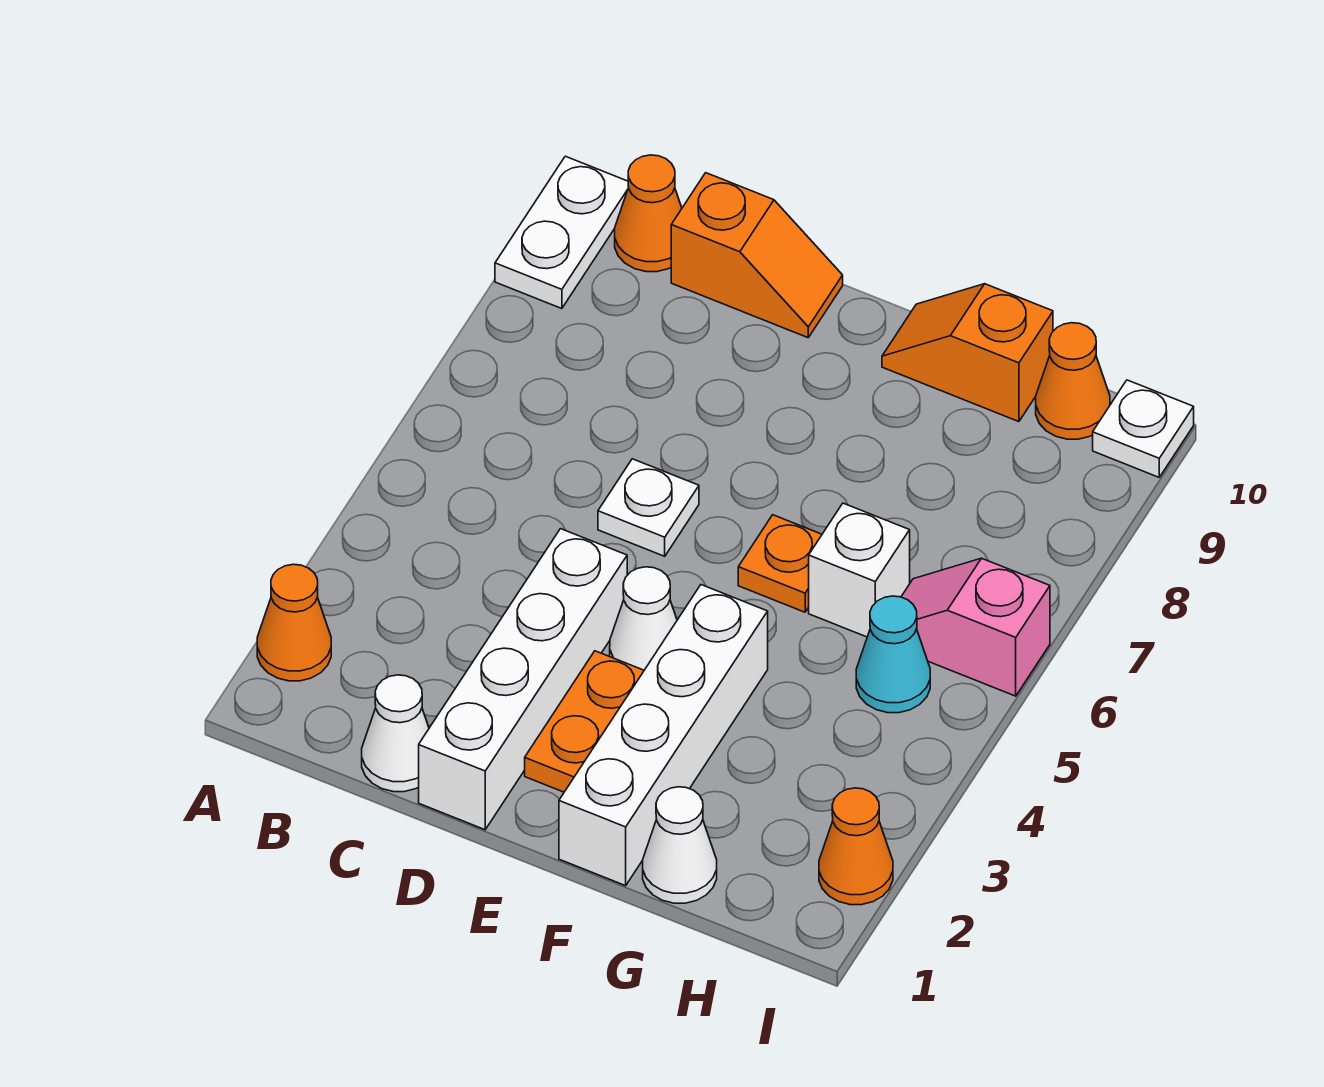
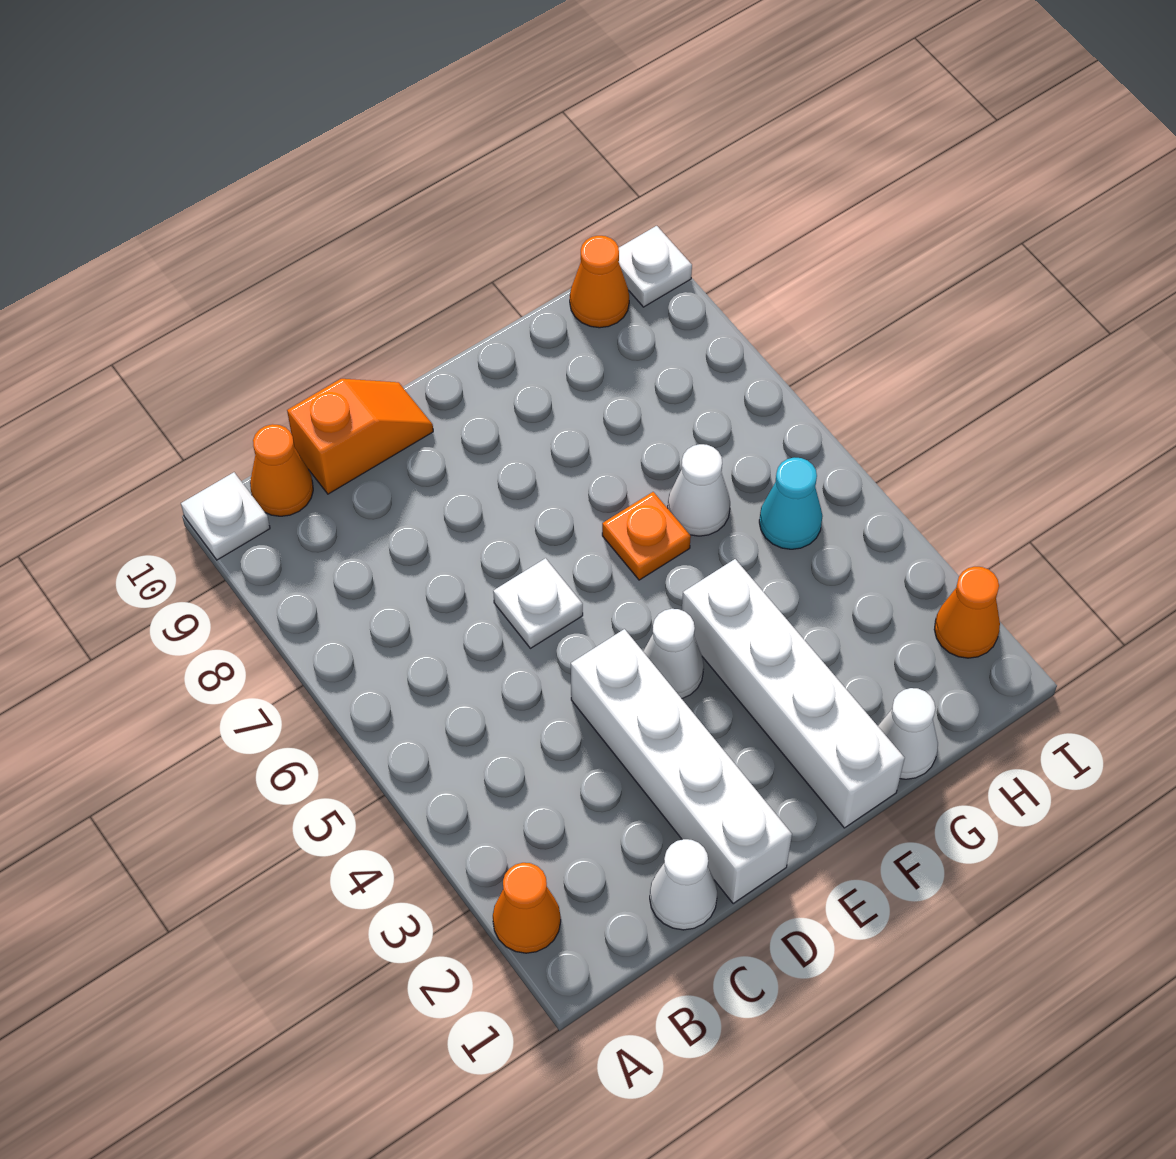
white plate A9:A10 level 1 -> white plate A10 level 1
orange plate E2:E3 level 1 -> none
orange slope F10:G10 level 1 top G -> none
white brick G6 level 1 -> white cone G6 level 1
pink slope H6:I6 level 1 top I -> none

